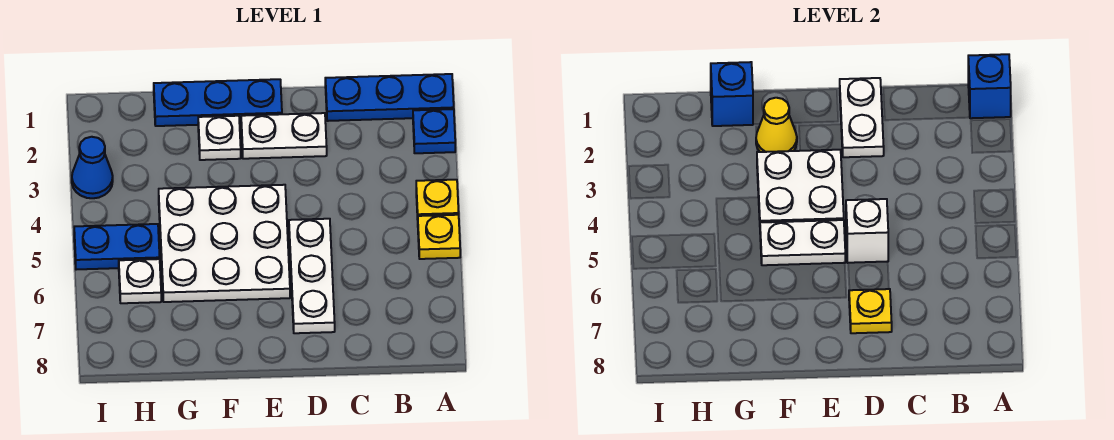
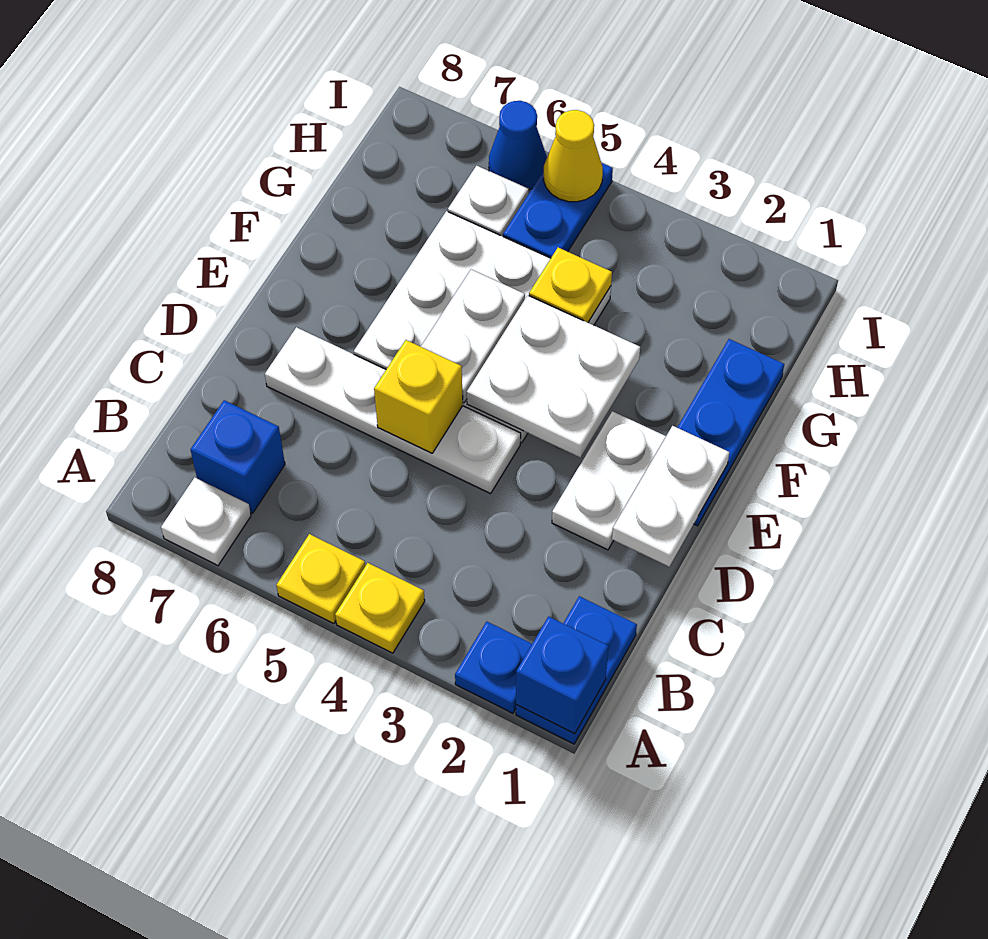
blue plate A1:C1 level 1 -> blue plate A1:B1 level 1
white plate D1:D2 level 2 -> white plate D1:E1 level 2
white plate D5:D7 level 1 -> white plate D4:D7 level 1
white brick D5 level 2 -> yellow brick D5 level 2
yellow plate D7 level 2 -> yellow plate G4 level 2
white plate F2 level 1 -> white plate A7 level 1
yellow cone F2 level 2 -> yellow cone I5 level 2
blue brick G1 level 2 -> blue brick B7 level 1
blue cone I3 level 1 -> blue cone I6 level 1

